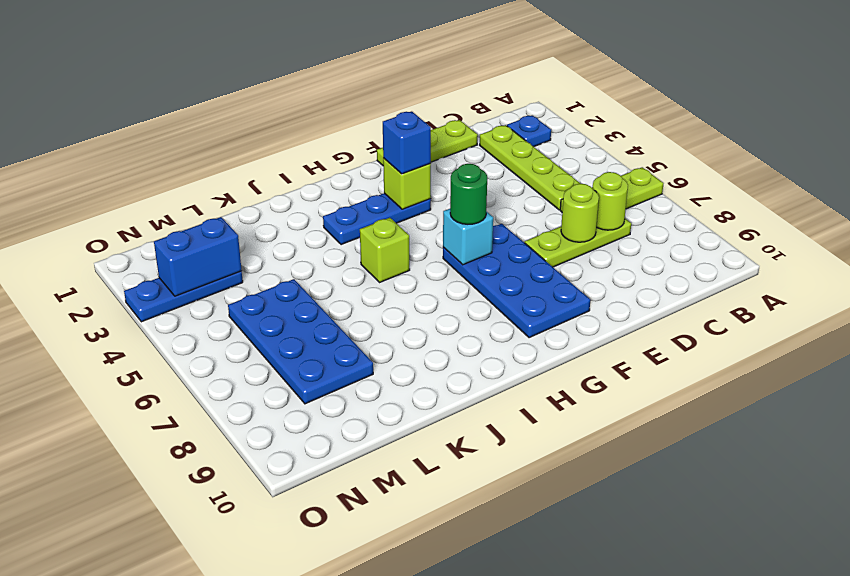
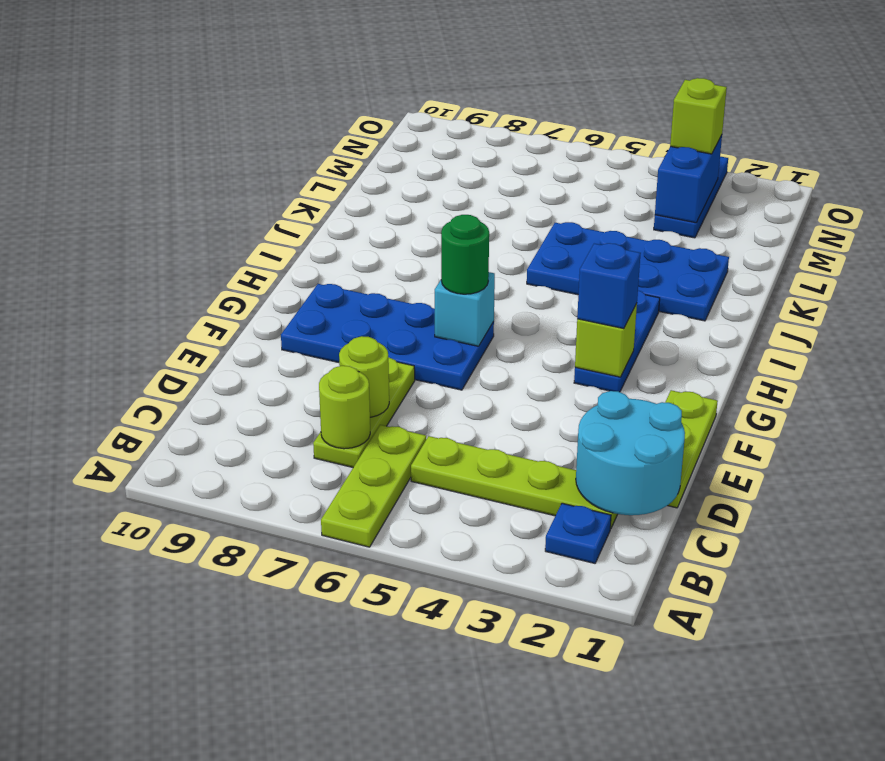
none -> cyan round brick C1:D2 level 2
lime brick I5 level 1 -> lime brick N3 level 3
blue plate L5:M8 level 1 -> blue plate J2:K5 level 1

